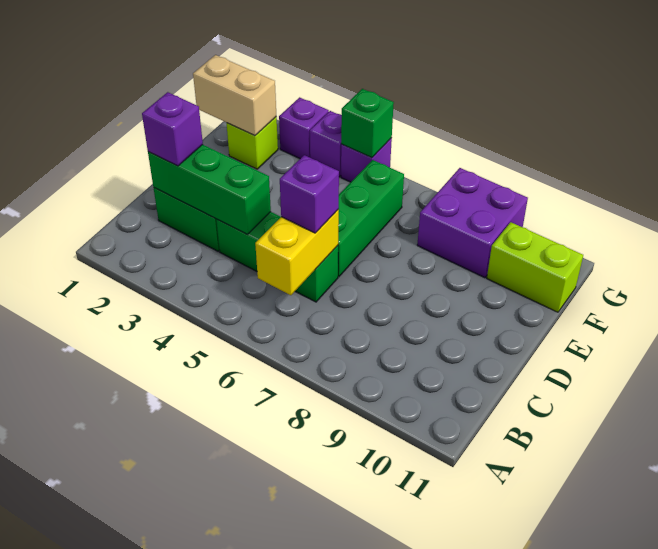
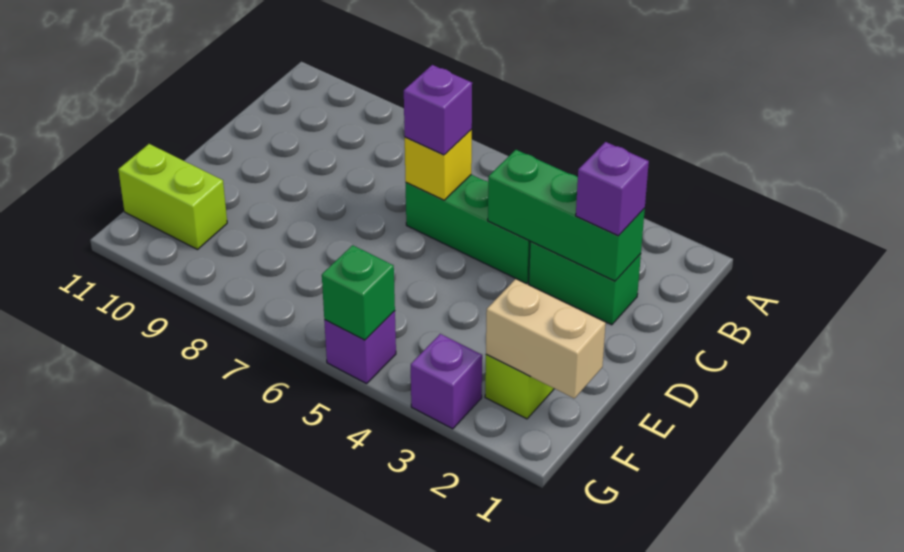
yellow brick B6:C6 level 2 -> yellow brick C6 level 2
green brick D6:F6 level 1 -> none
purple brick F8:G9 level 1 -> none
purple brick G4 level 1 -> none

